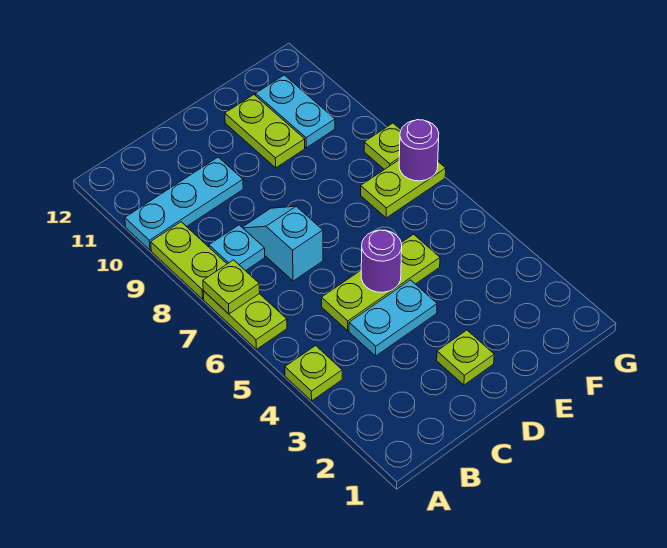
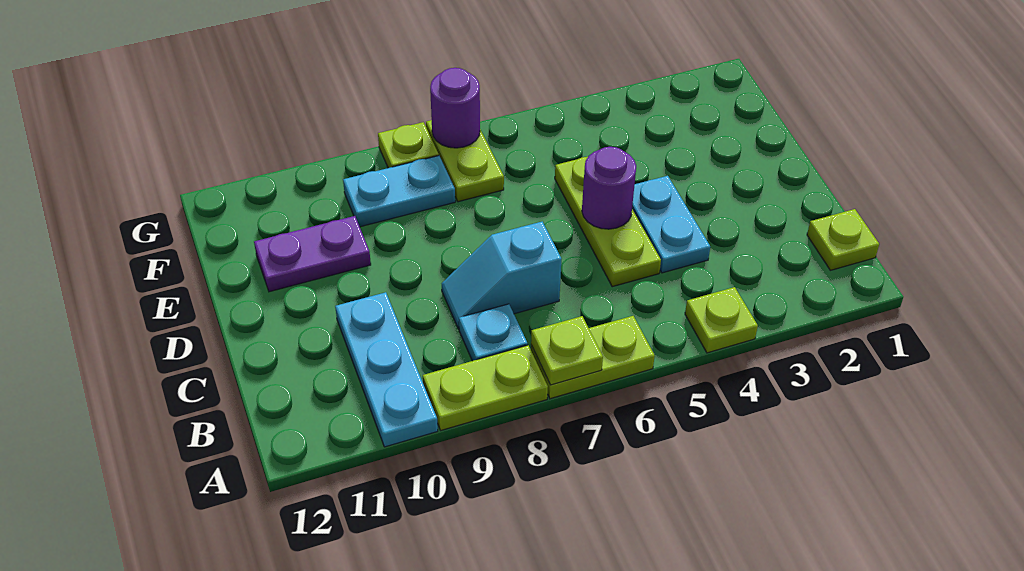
lime plate D2 level 1 -> lime plate B1 level 1
lime plate E10:E11 level 1 -> purple plate E10:E11 level 1
cyan plate F10:F11 level 1 -> cyan plate F8:F9 level 1

